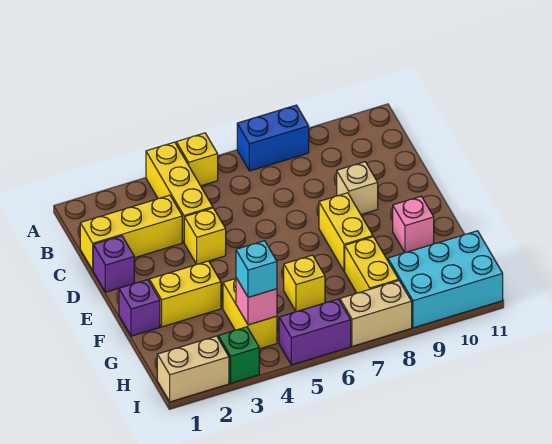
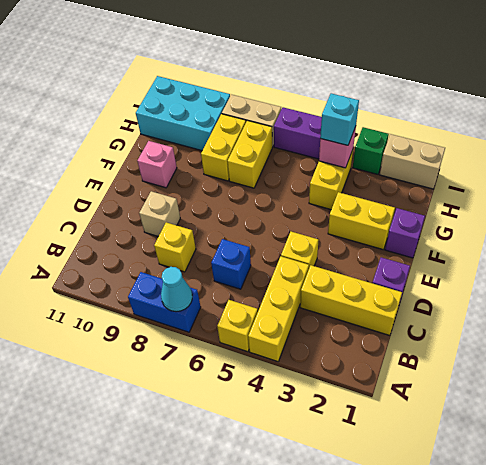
none -> cyan cone A7 level 2
none -> blue brick C6 level 1
yellow brick E8:F8 level 1 -> yellow brick G7:H7 level 1
yellow brick G6 level 1 -> yellow brick C8 level 1

